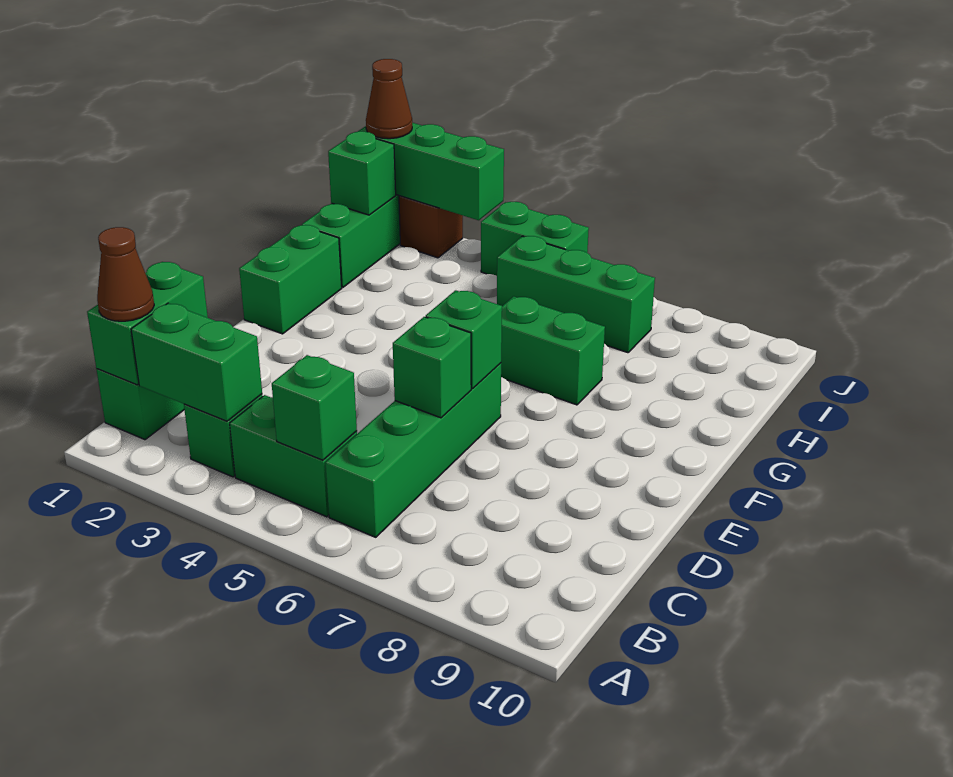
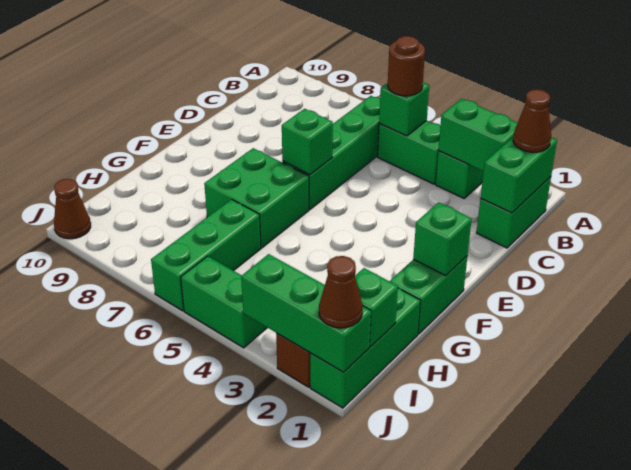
none -> brown round brick B5 level 3
green brick D6 level 2 -> green brick F1 level 2
green brick G6:G7 level 1 -> green brick F6:G7 level 1
green brick I5:I7 level 1 -> green brick H6:J6 level 1
none -> brown cone J10 level 1

